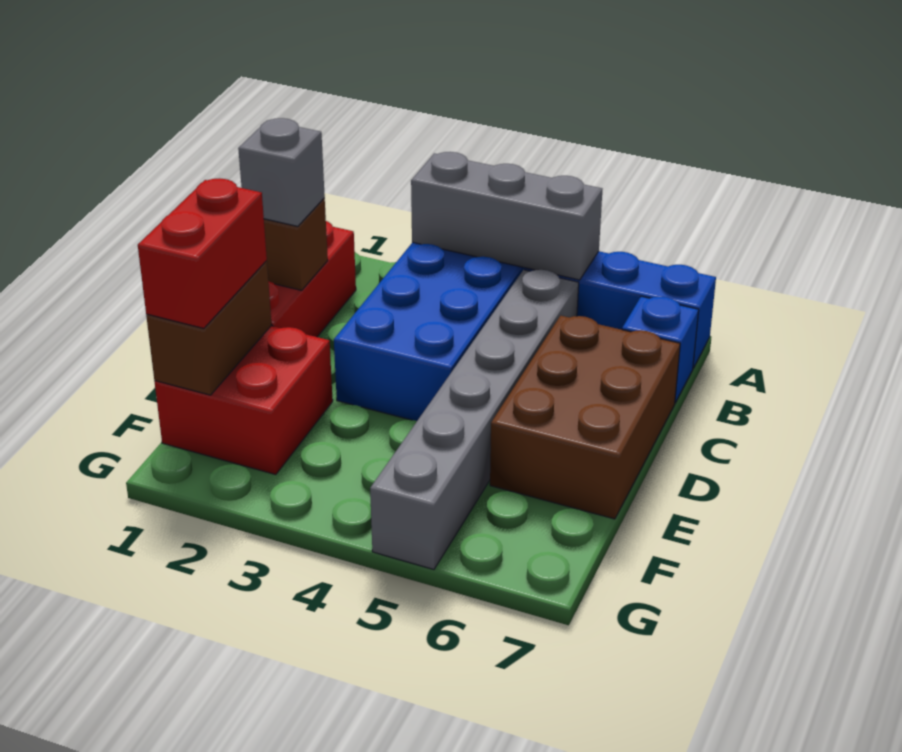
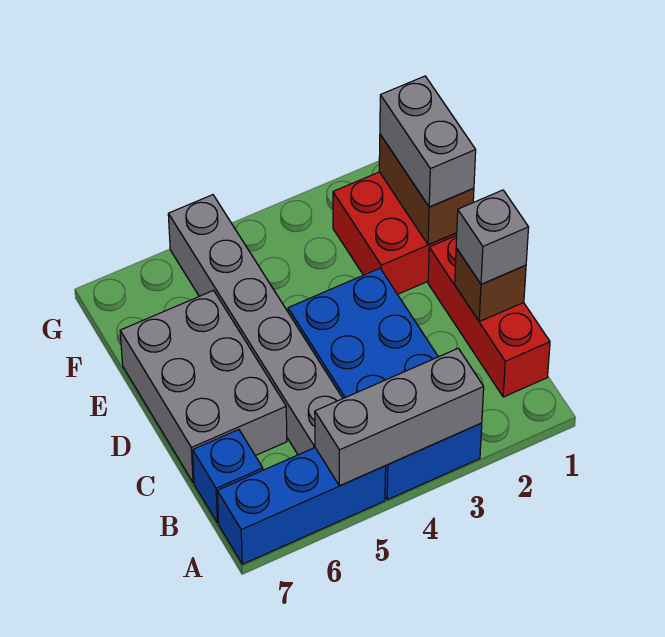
brown brick C6:E7 level 1 -> grey brick C6:E7 level 1
red brick E1:F1 level 3 -> grey brick E1:F1 level 3

